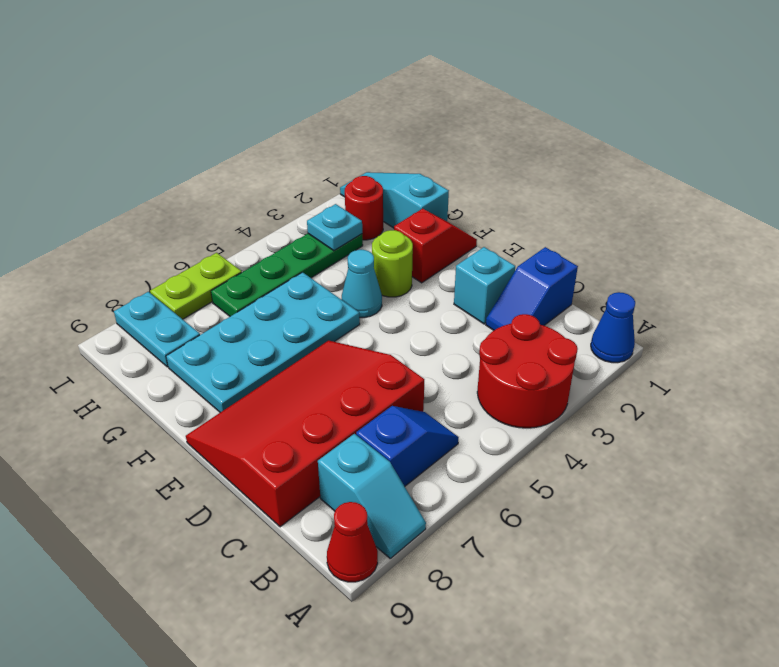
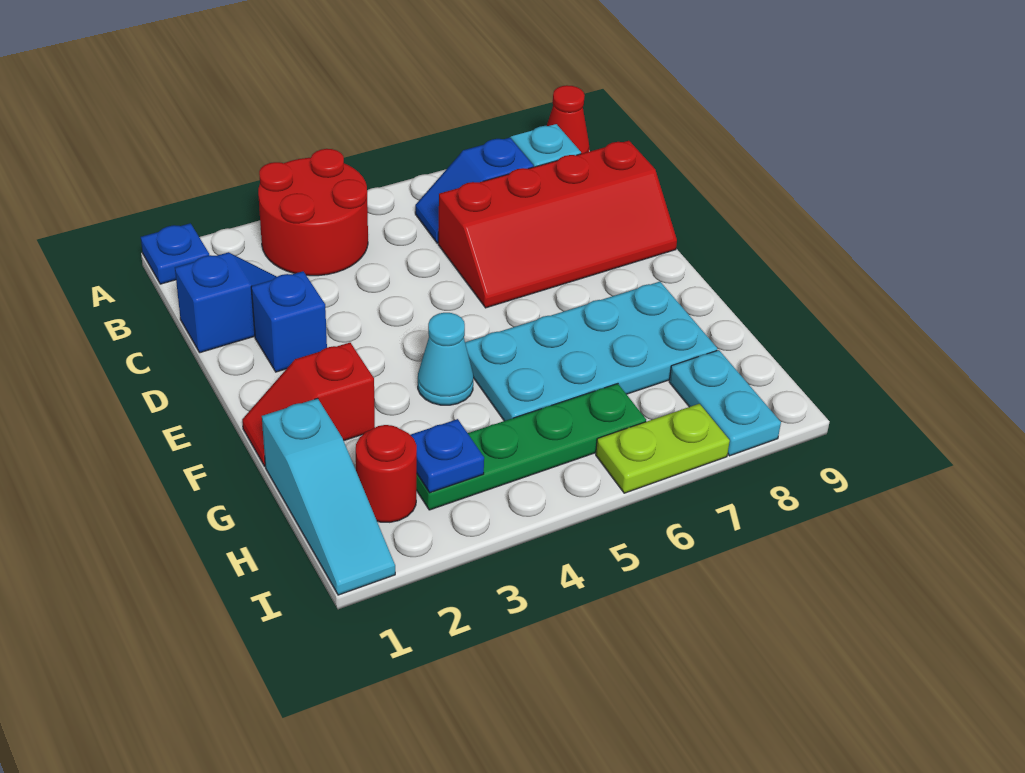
blue cone A1 level 1 -> blue plate A1 level 1
red slope C6:E9 level 1 top C -> red slope C6:D9 level 1 top C
cyan brick D2 level 1 -> blue brick D2 level 1
lime round brick F3 level 1 -> none
cyan plate H3 level 2 -> blue plate H3 level 2

